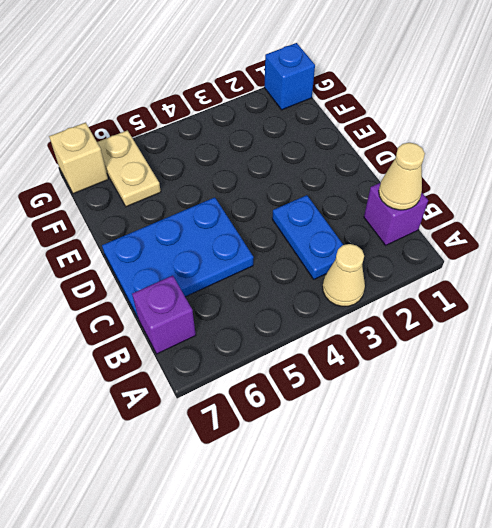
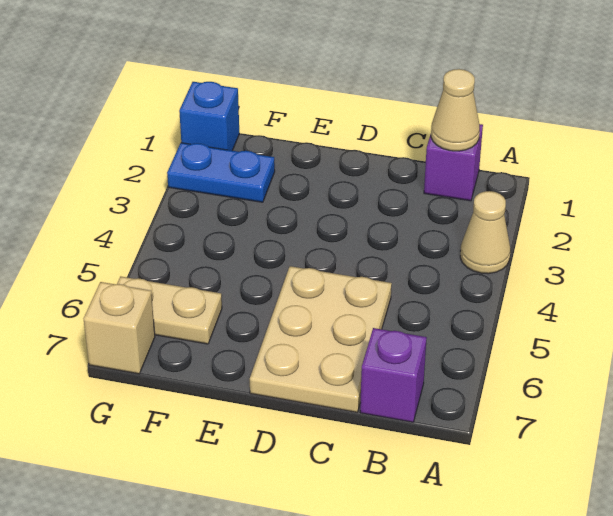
blue plate B3:C3 level 1 -> blue plate F2:G2 level 1
blue plate C5:D7 level 1 -> tan plate C5:D7 level 1

